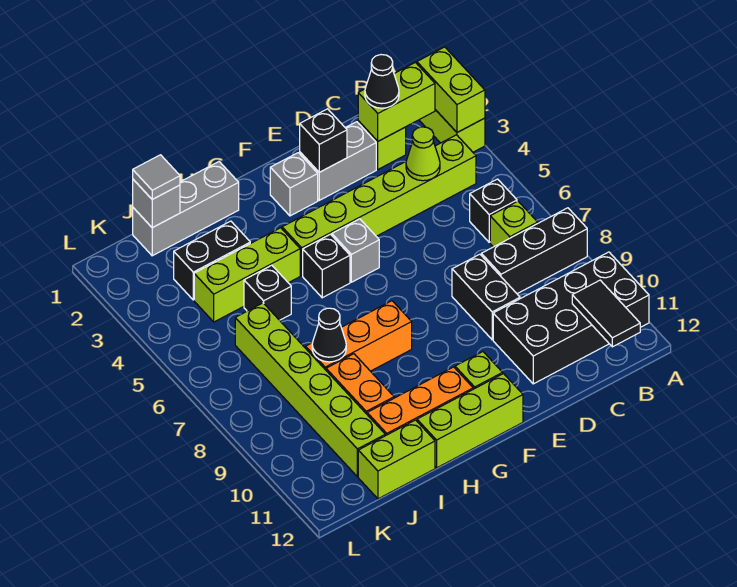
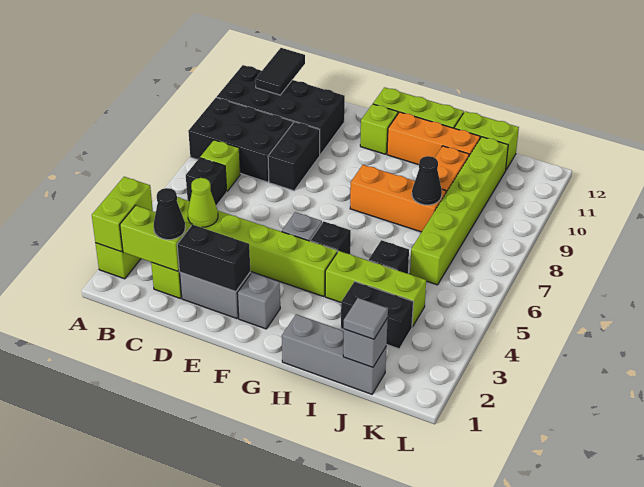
black brick A8:C8 level 1 -> black brick A8:C9 level 1
black brick E2 level 2 -> black brick D2:E2 level 2

